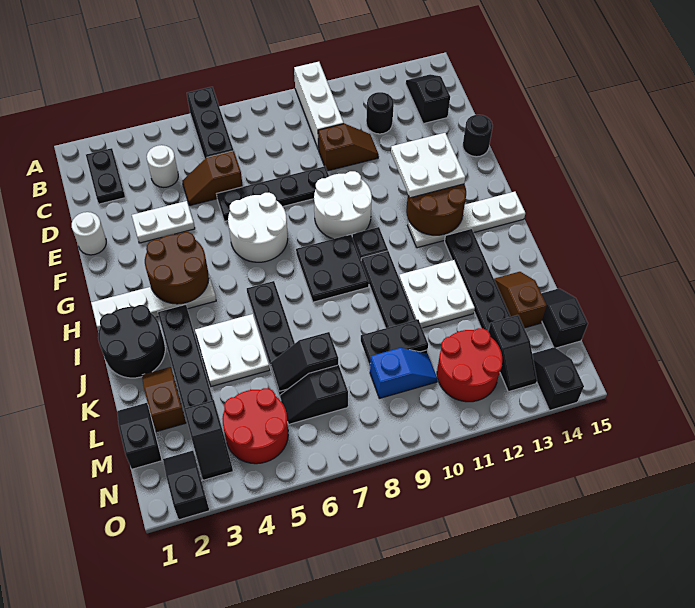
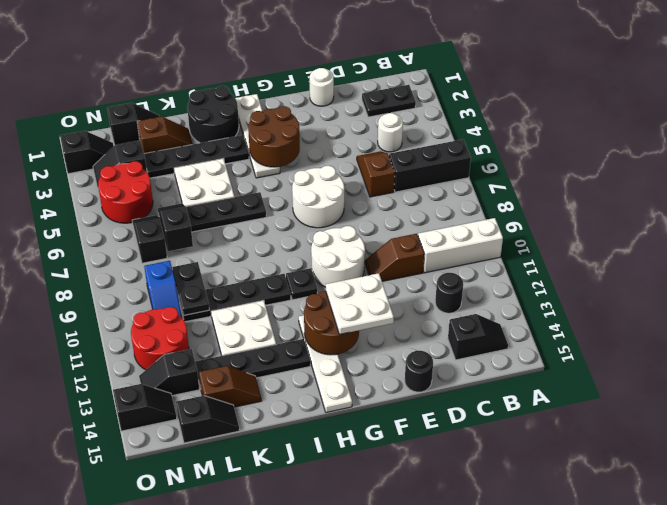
brown slope D10:D11 level 1 top 10 -> brown slope D10:E10 level 1 top D
white plate E3:E4 level 1 -> none
black plate E6:E9 level 1 -> none
black plate H8:I9 level 1 -> none

